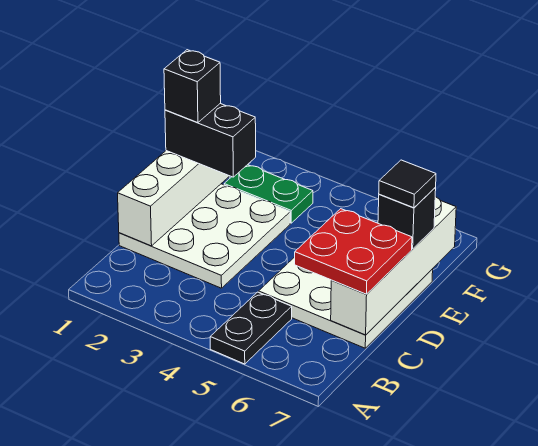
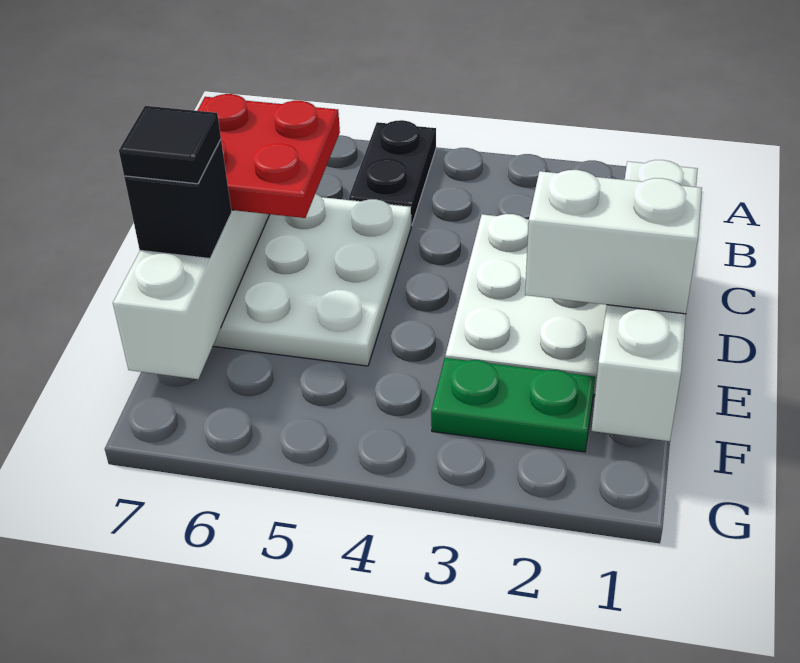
black brick E1:E2 level 3 -> white brick E1:E2 level 3
black brick E1 level 4 -> none

